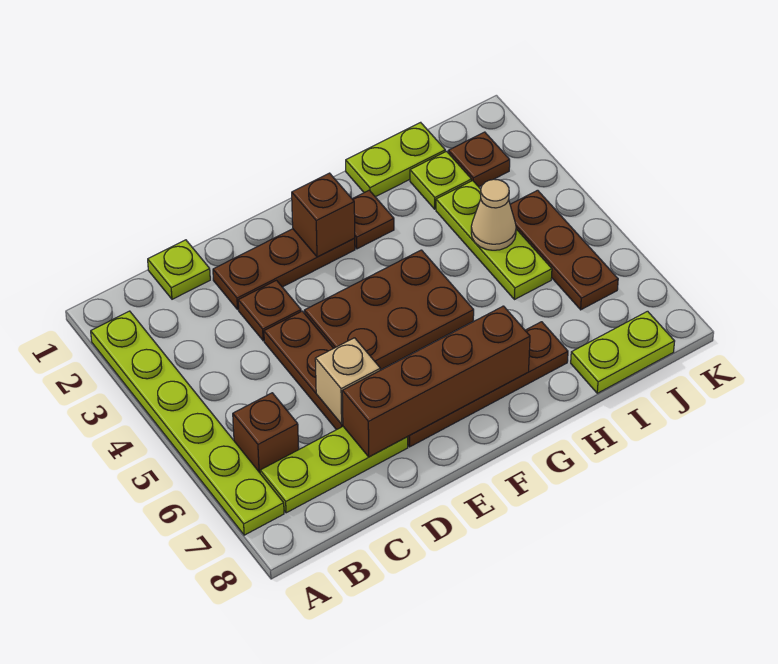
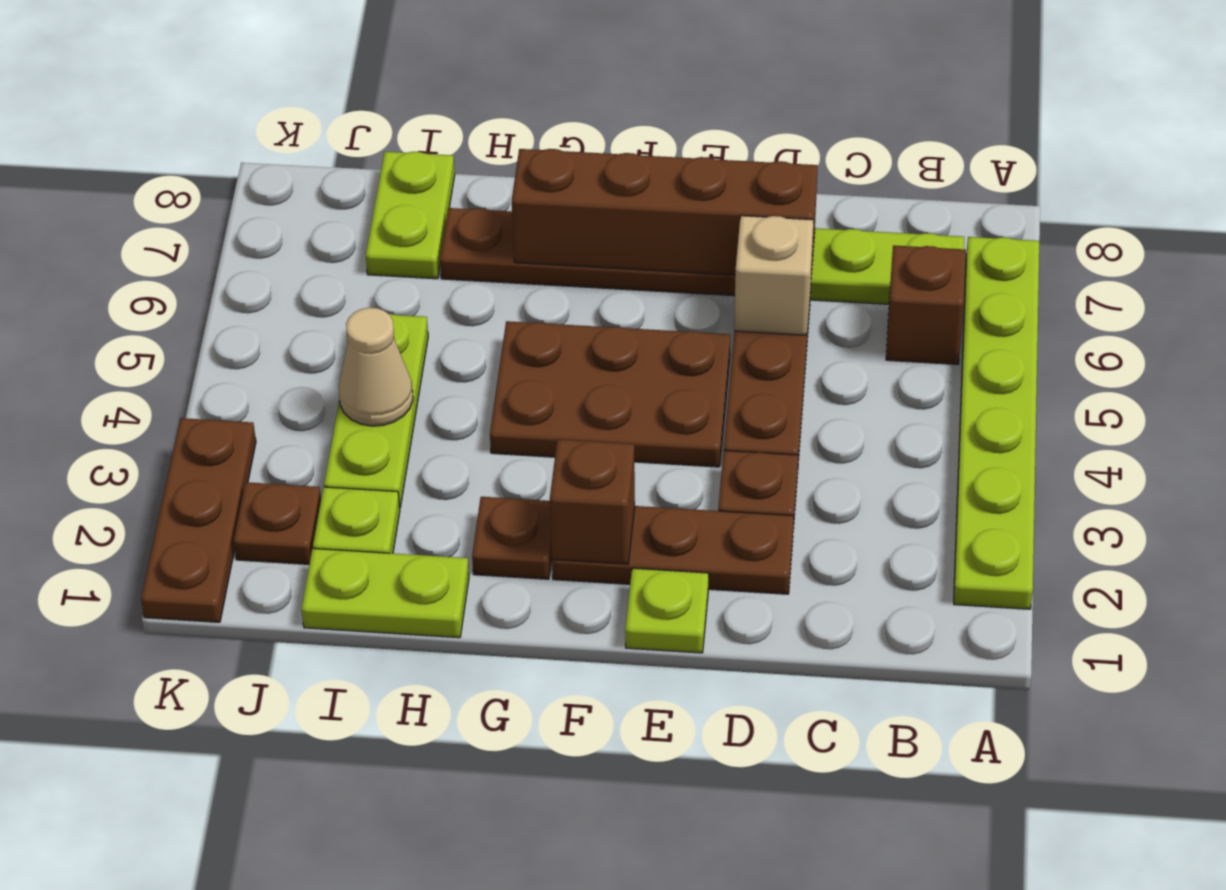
lime plate C1 level 1 -> lime plate E1 level 1
lime plate I8:J8 level 1 -> lime plate I7:I8 level 1
brown plate J4:J6 level 1 -> brown plate K1:K3 level 1

